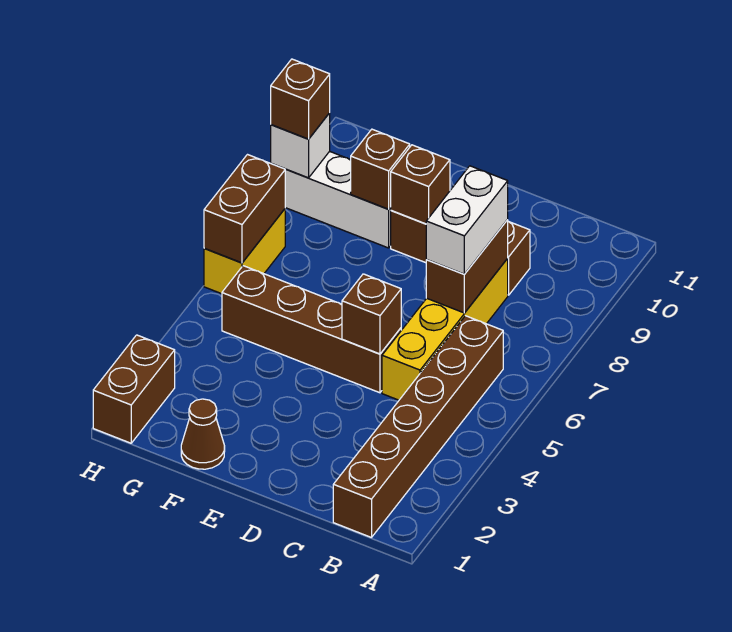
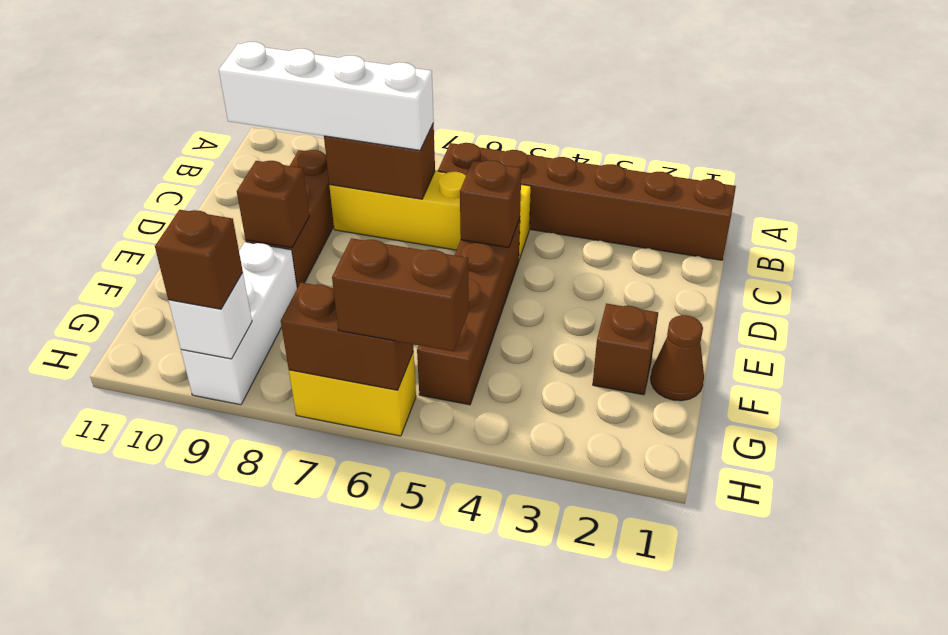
white brick C7:C8 level 3 -> white brick C7:C10 level 3
brown brick F9 level 2 -> brown brick F2 level 1
brown brick H1:H2 level 1 -> brown brick H5:H6 level 3

